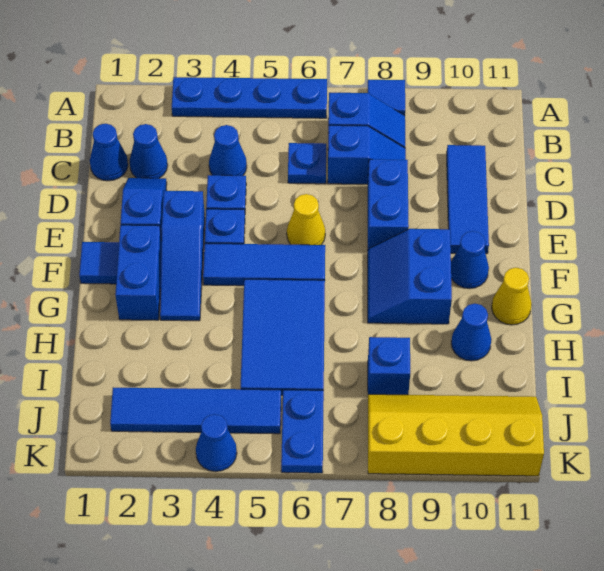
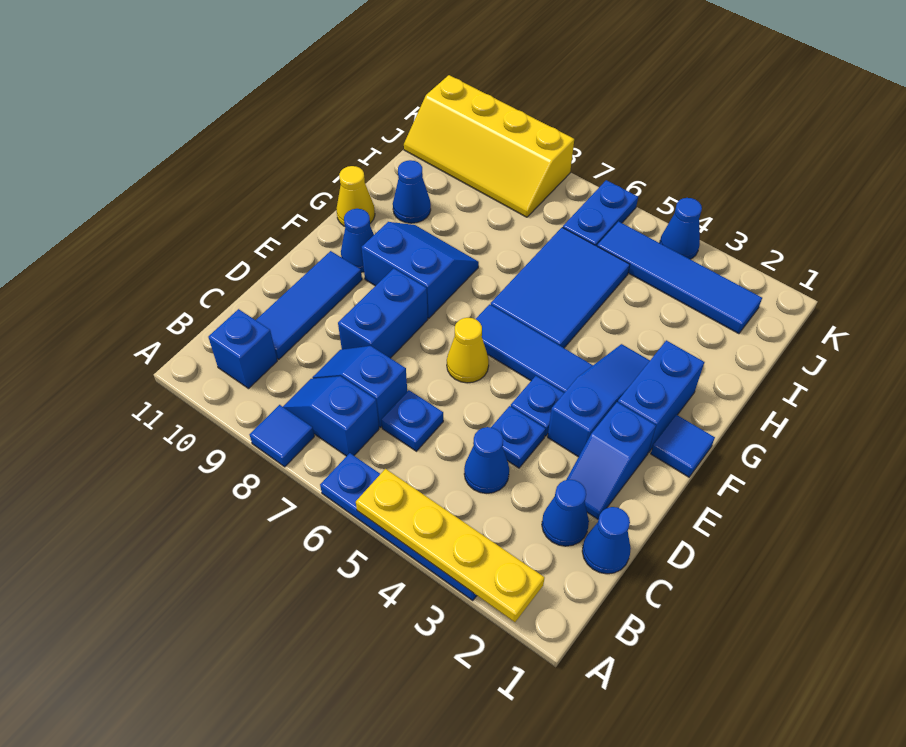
none -> yellow plate A2:A5 level 2
blue slope F8:G9 level 1 top 9 -> blue slope F8:G9 level 1 top F
blue brick I8 level 1 -> blue brick B10 level 1

